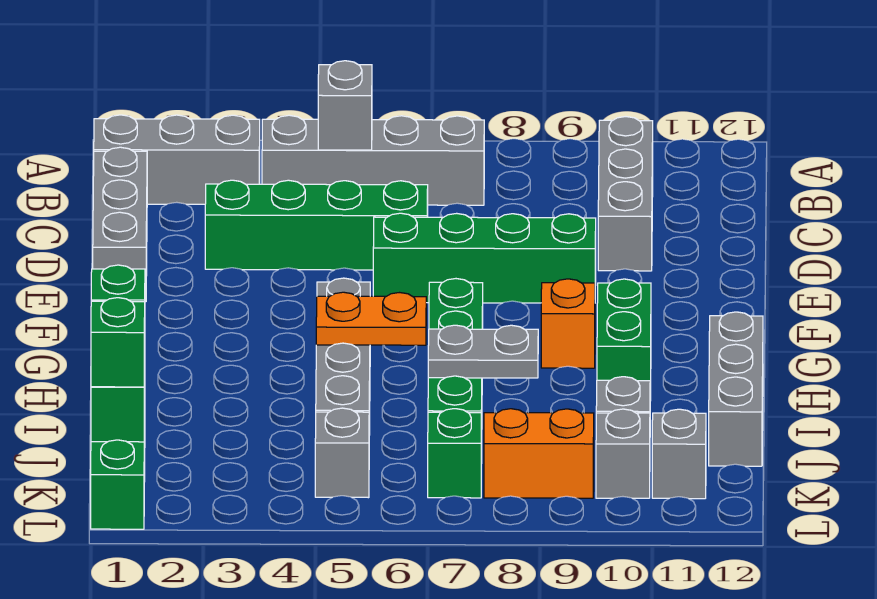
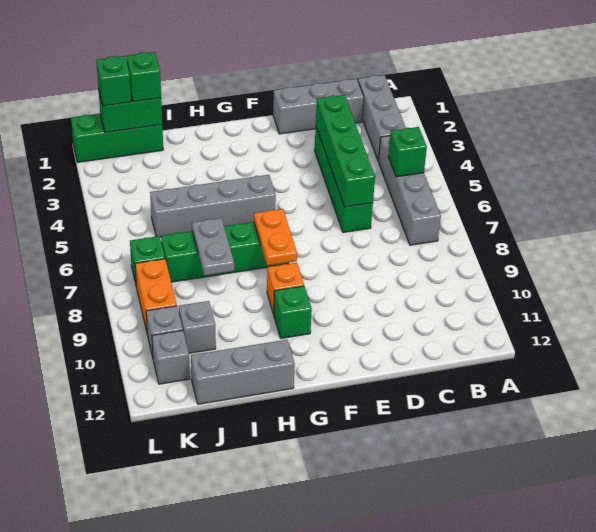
grey brick B5 level 2 -> green brick B5 level 2
grey brick B10:D10 level 1 -> none
green brick E6:E9 level 1 -> green brick D3:D6 level 2
green brick G10:H10 level 1 -> green brick G10 level 1
orange plate H5:H6 level 2 -> orange plate G7:G8 level 2
grey brick K5 level 1 -> none

